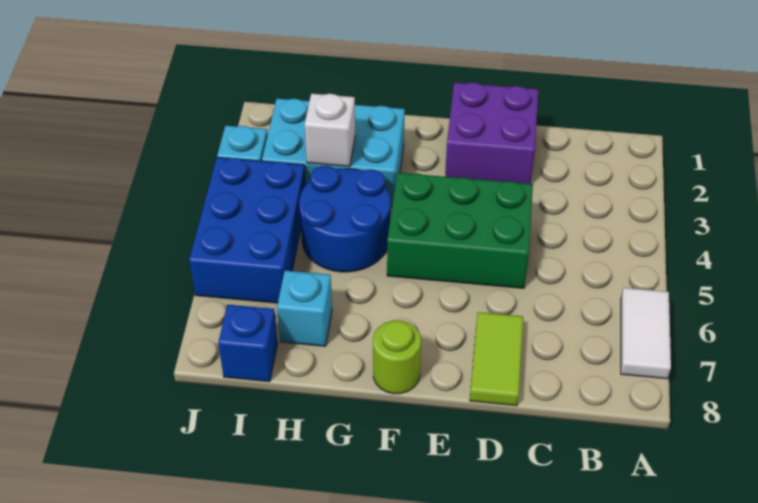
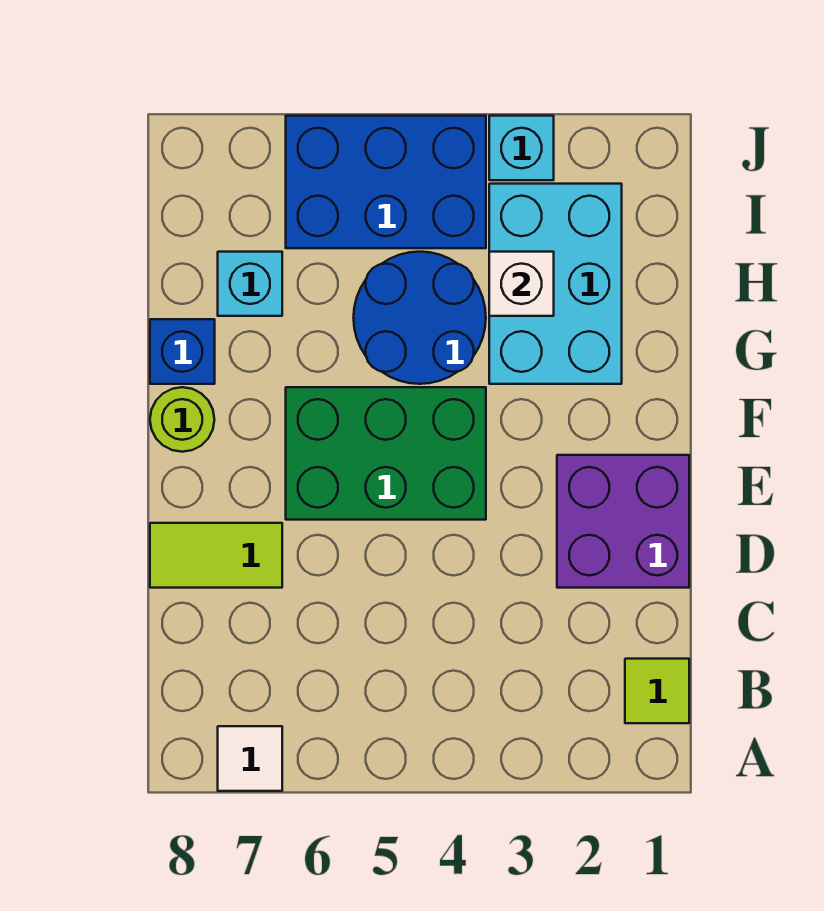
white tile A6:A7 level 1 -> white tile A7 level 1
none -> lime tile B1 level 1
green brick D4:F5 level 1 -> green brick E4:F6 level 1
blue brick I8 level 1 -> blue brick G8 level 1

